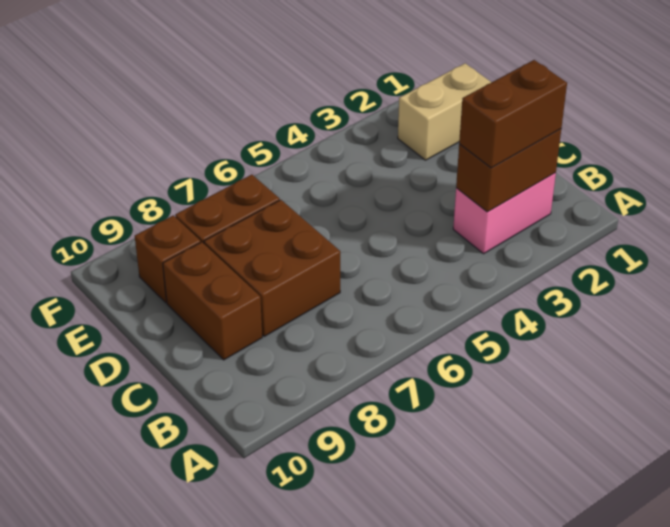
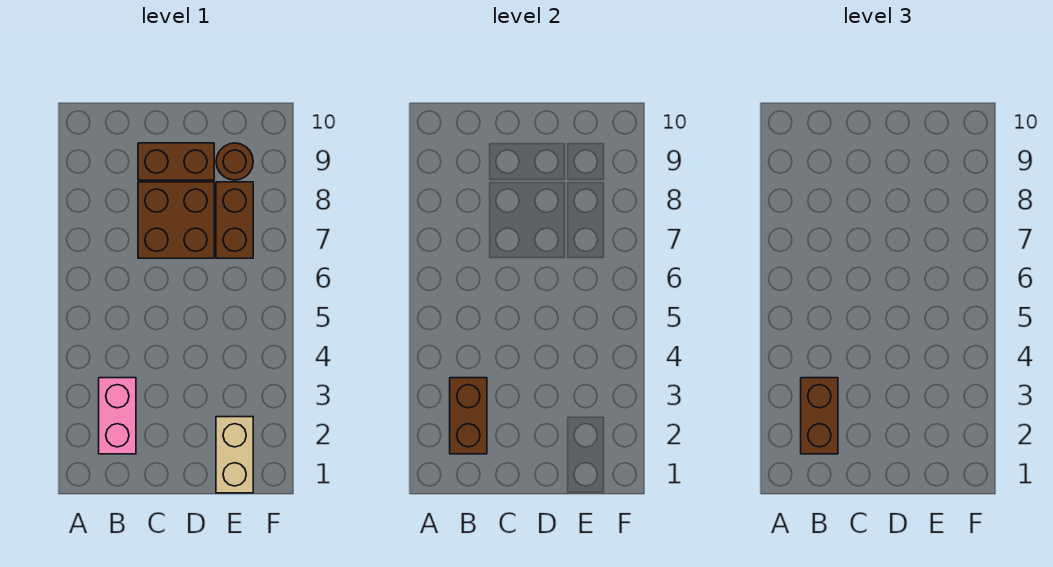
brown brick E9 level 1 -> brown round brick E9 level 1

